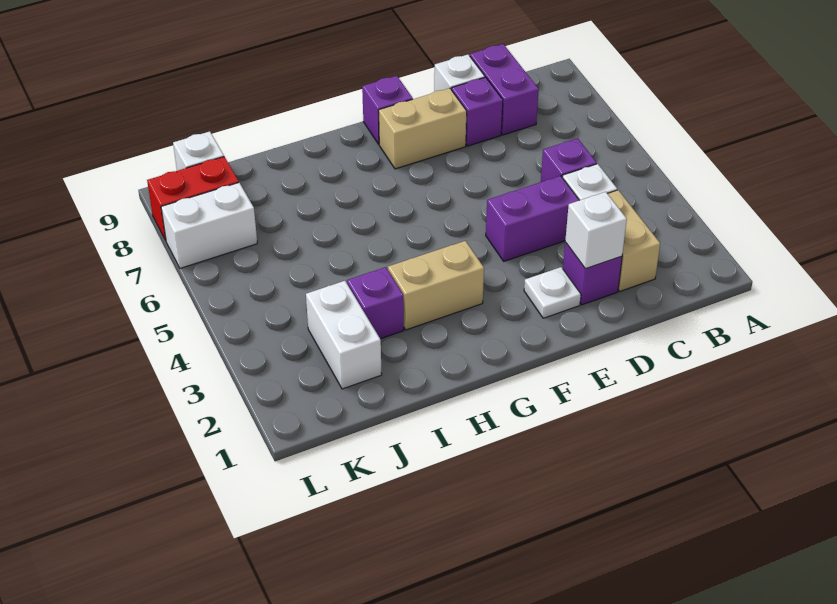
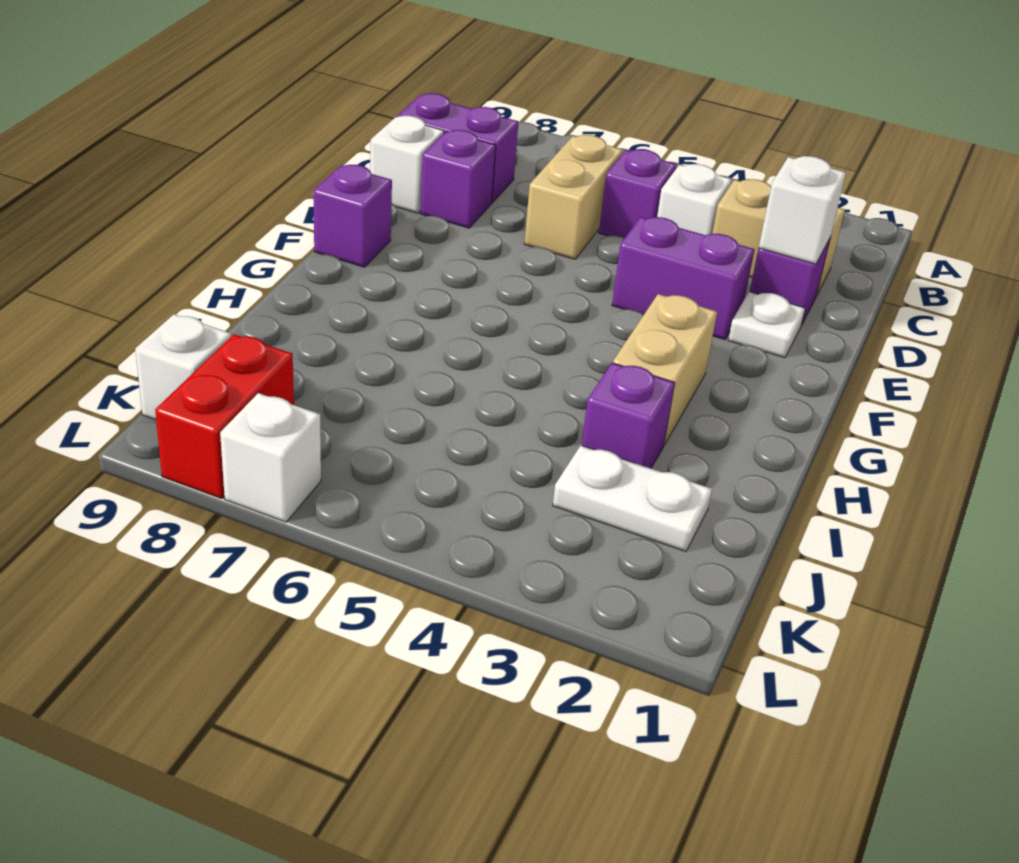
purple brick D4:E4 level 1 -> purple brick E3:E4 level 1
tan brick E8:F8 level 1 -> tan brick C6:D6 level 1
white brick J2:J3 level 1 -> white plate J2:J3 level 1
white brick K7:L7 level 1 -> white brick L7 level 1

